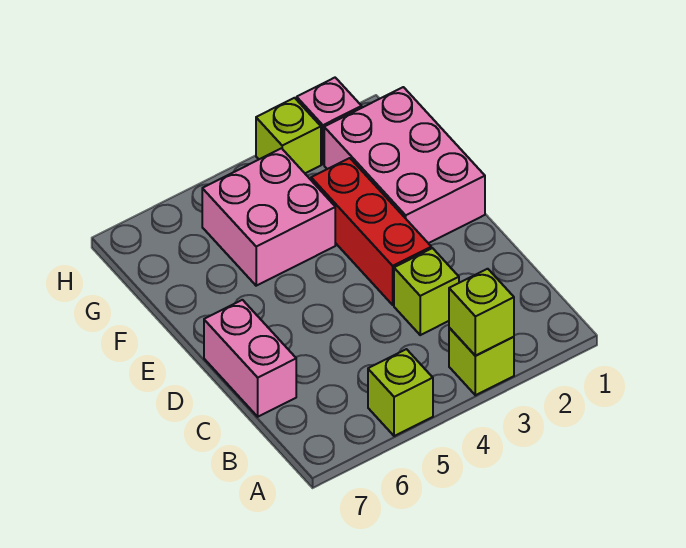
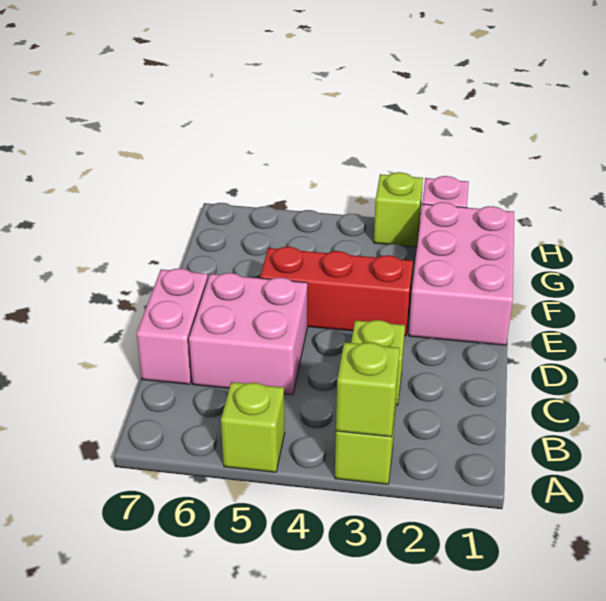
red brick D3:F3 level 1 -> red brick E3:E5 level 1
pink brick F4:G5 level 1 -> pink brick C5:D6 level 1

